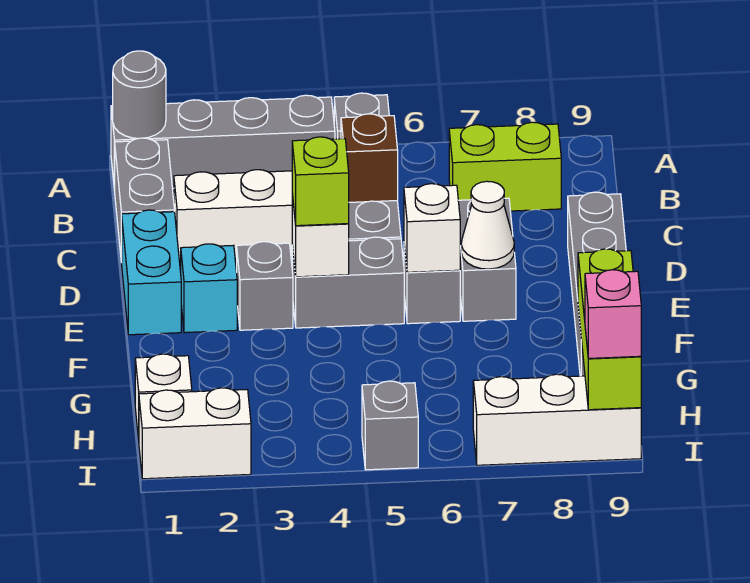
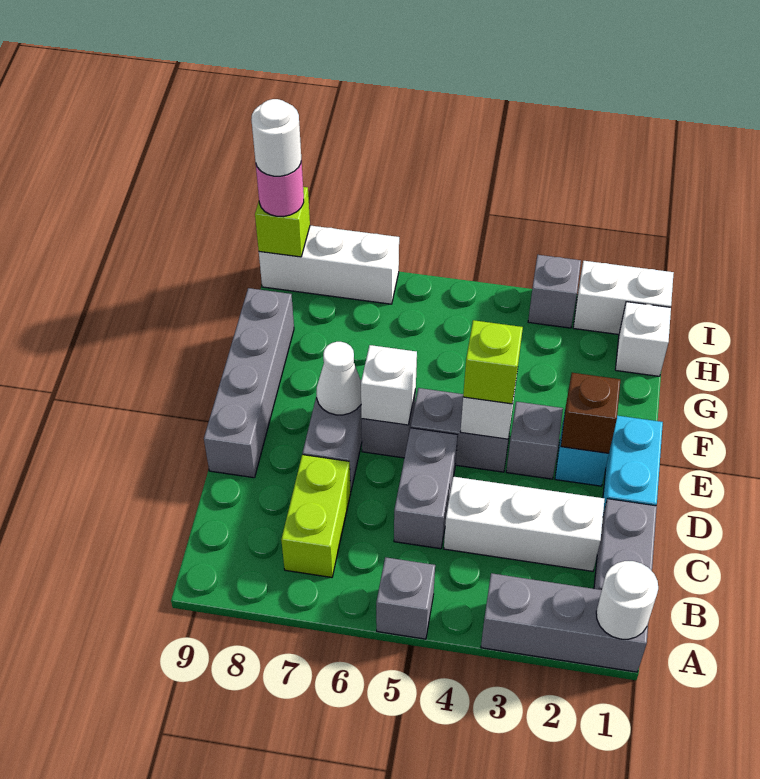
grey brick A1:A4 level 1 -> grey brick A1:A3 level 1
grey round brick A1 level 2 -> white round brick A1 level 2
lime brick B7:B8 level 1 -> lime brick B7:C7 level 1
brown brick C5 level 2 -> brown brick E2 level 2
lime brick G9:I9 level 2 -> lime brick I9 level 2
grey brick I5 level 1 -> grey brick I3 level 1
pink brick I9 level 3 -> pink round brick I9 level 3
none -> white round brick I9 level 4

